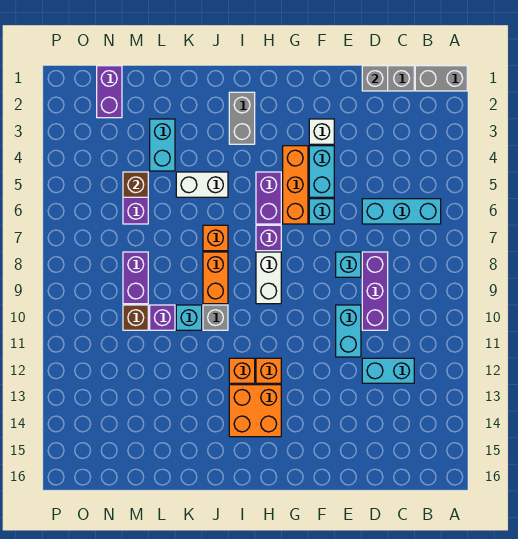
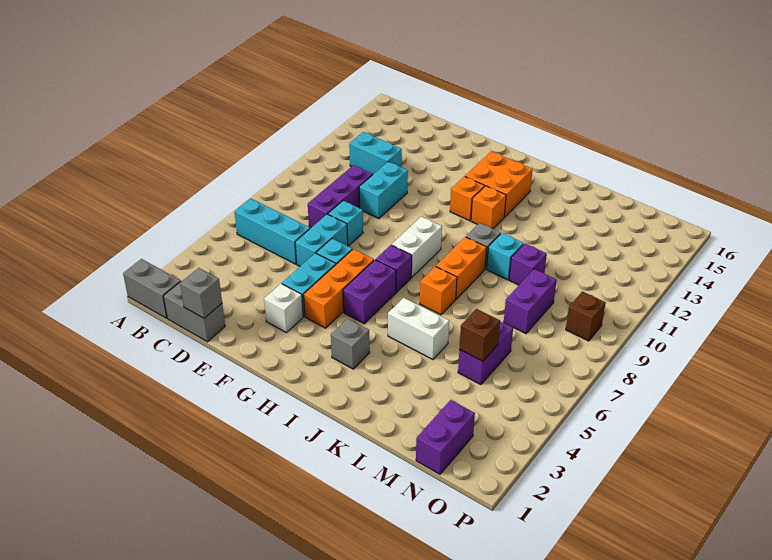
grey brick I2:I3 level 1 -> grey brick I3 level 1
cyan brick L3:L4 level 1 -> cyan brick E6:E7 level 1
brown brick M10 level 1 -> brown brick O9 level 1

